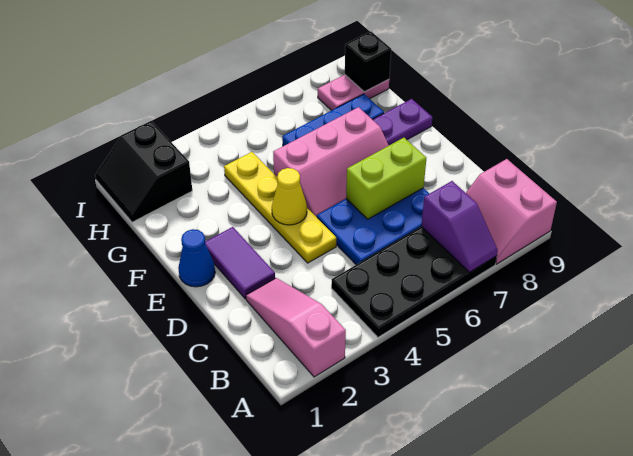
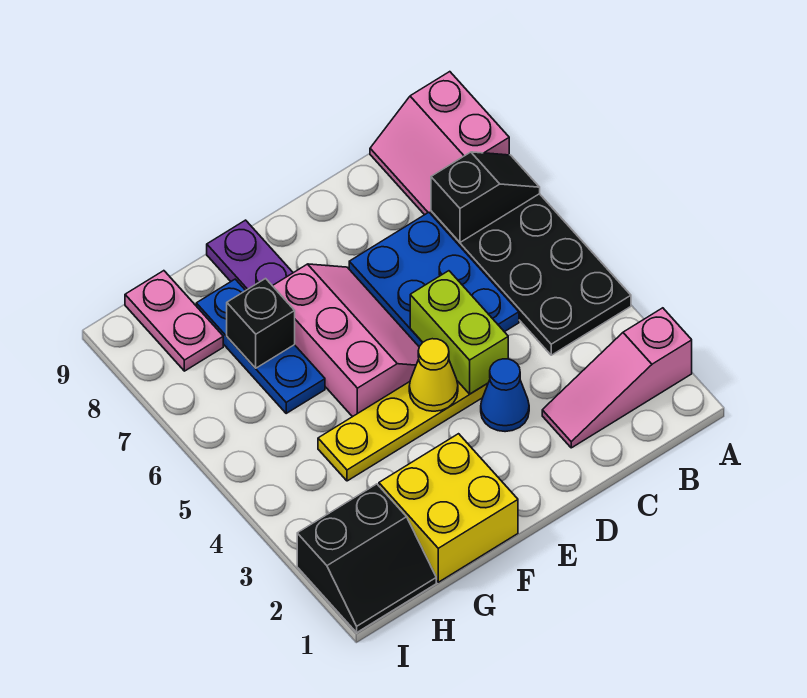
purple slope A7:B7 level 2 top B -> black slope A7:B7 level 2 top B
pink slope A8:B9 level 1 top 9 -> pink slope A8:B9 level 1 top A
purple tile D2:E2 level 1 -> none
lime brick D6:D7 level 2 -> lime brick D4:D5 level 2
blue cone E1 level 1 -> blue cone D3 level 1
none -> yellow brick F1:G2 level 1
black brick H9 level 2 -> black brick G7 level 2

